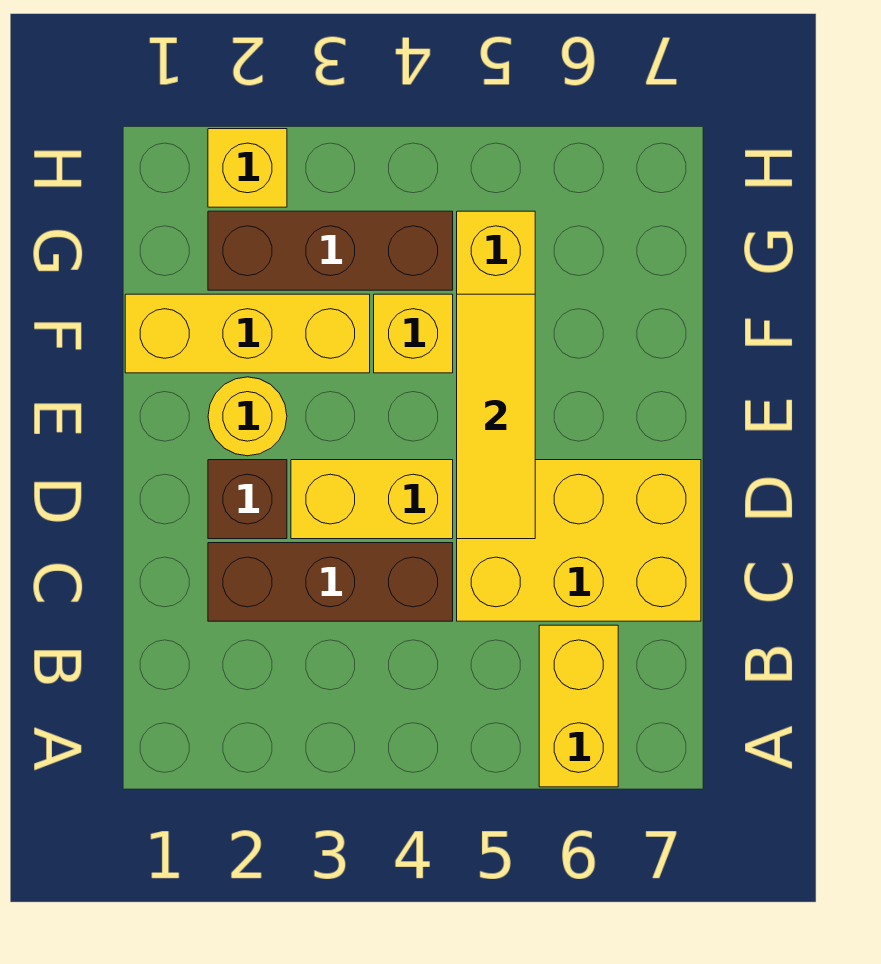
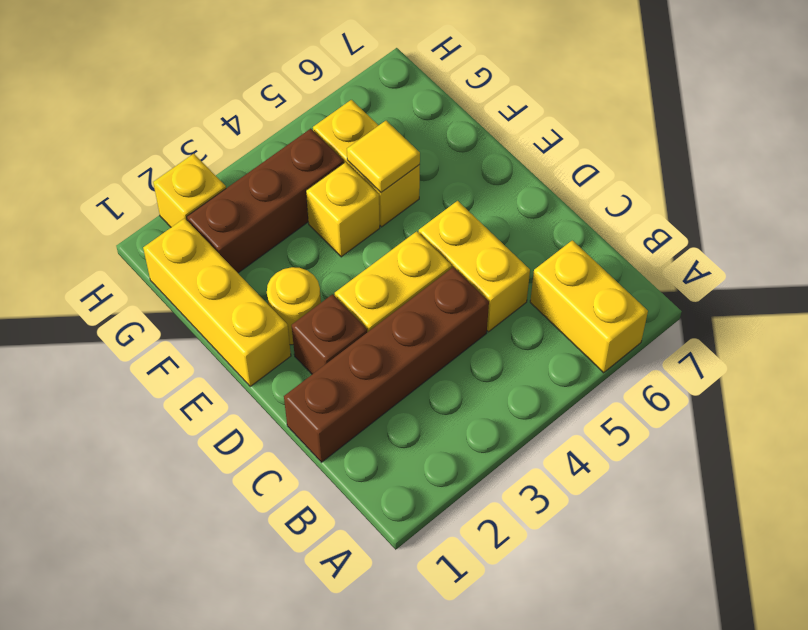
brown brick C2:C4 level 1 -> brown brick C1:C4 level 1
yellow brick C5:D7 level 1 -> yellow brick C5:D5 level 1
yellow tile D5:F5 level 2 -> yellow tile F5 level 2
yellow brick F1:F3 level 1 -> yellow brick E1:G1 level 1

